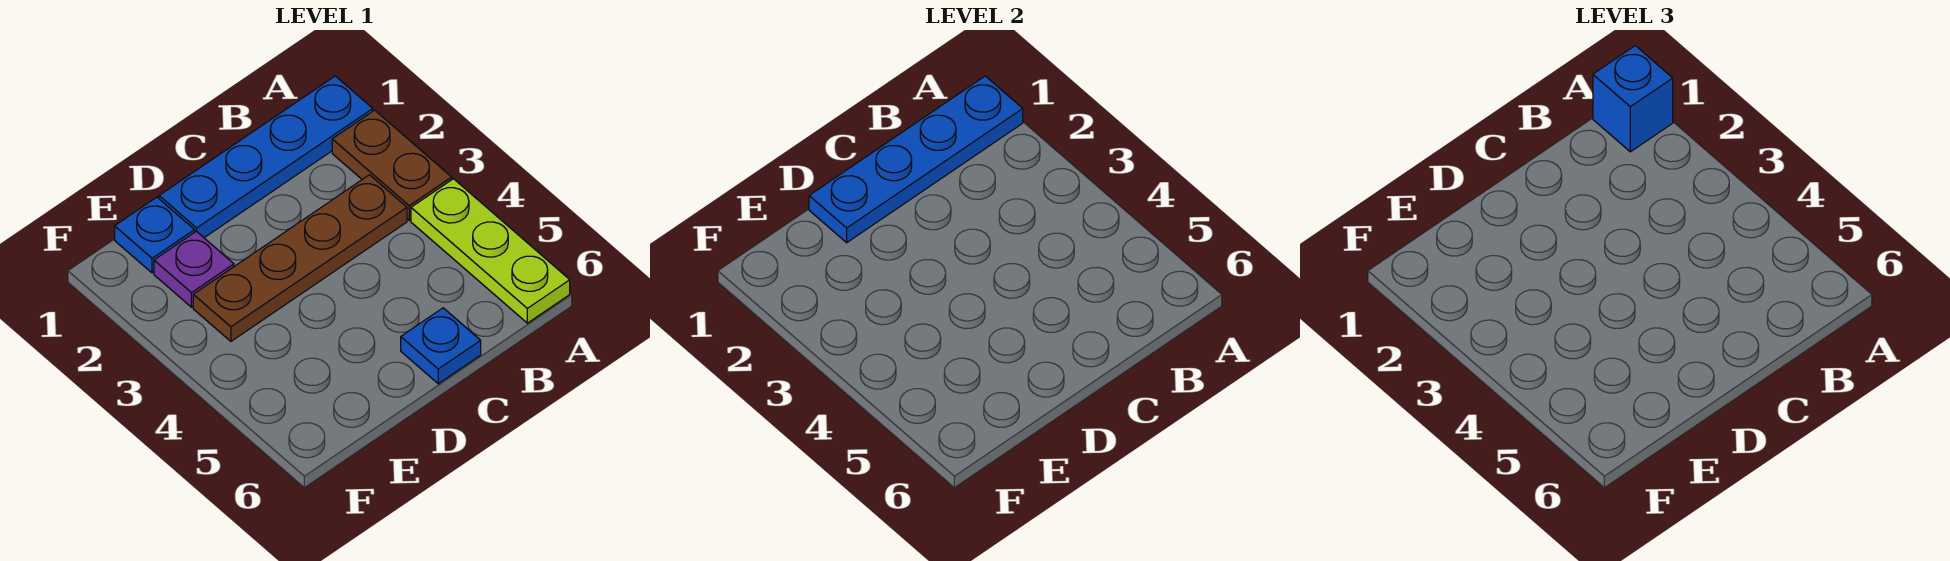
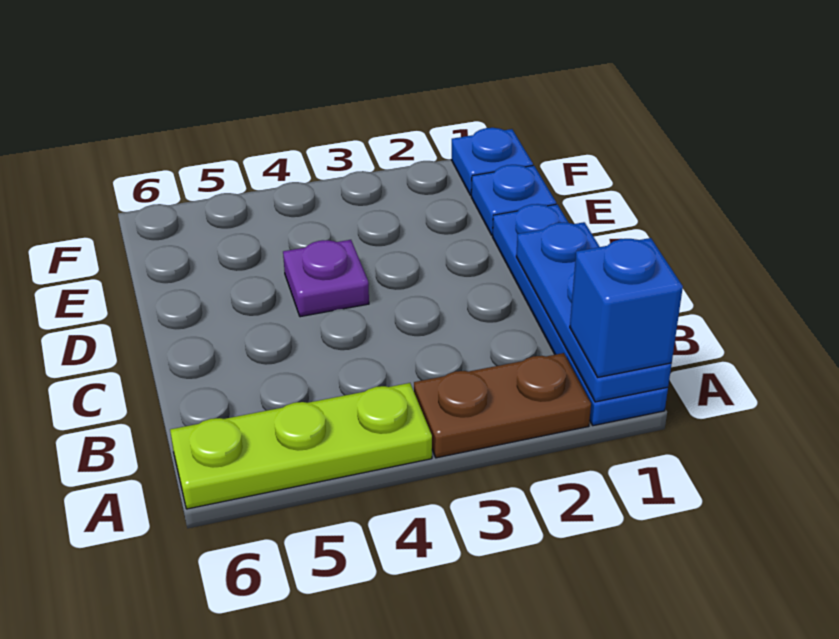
blue plate A1:D1 level 2 -> blue plate A1:C1 level 2
brown plate B3:E3 level 1 -> none
blue plate C6 level 1 -> blue plate F1 level 1
purple plate E2 level 1 -> purple plate D4 level 1

